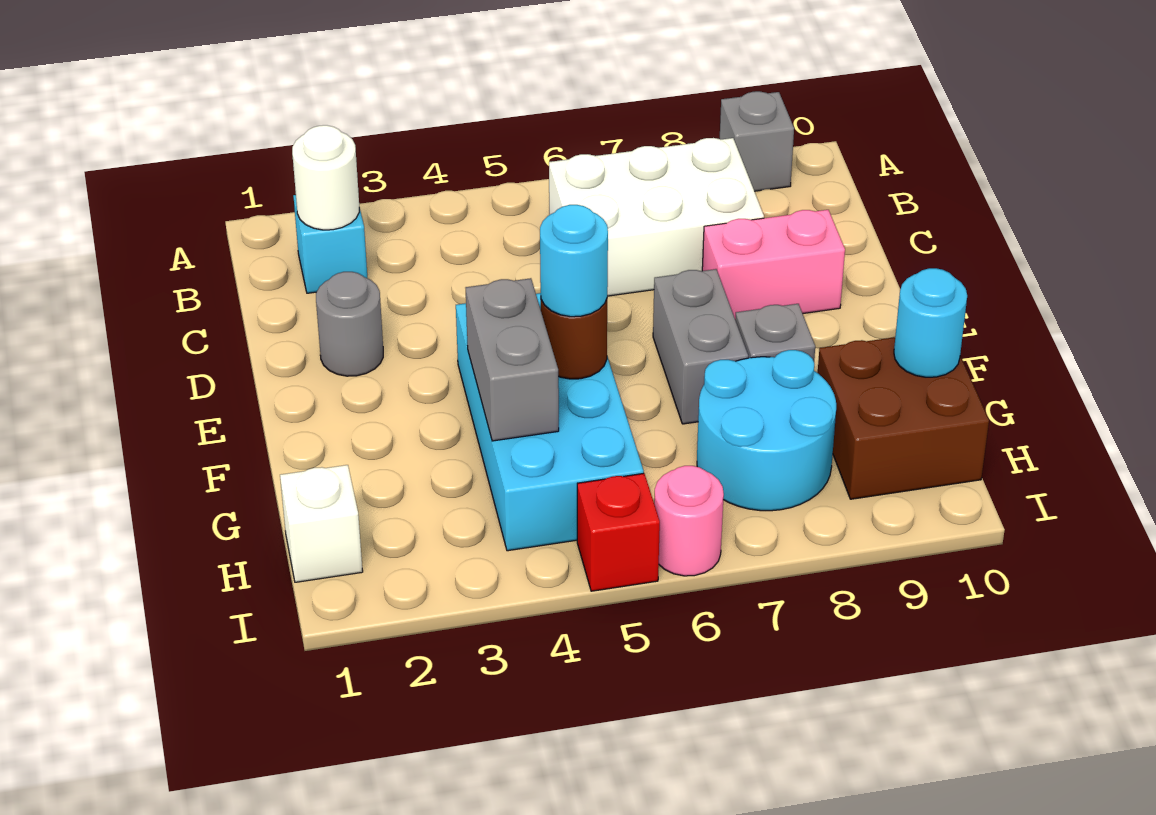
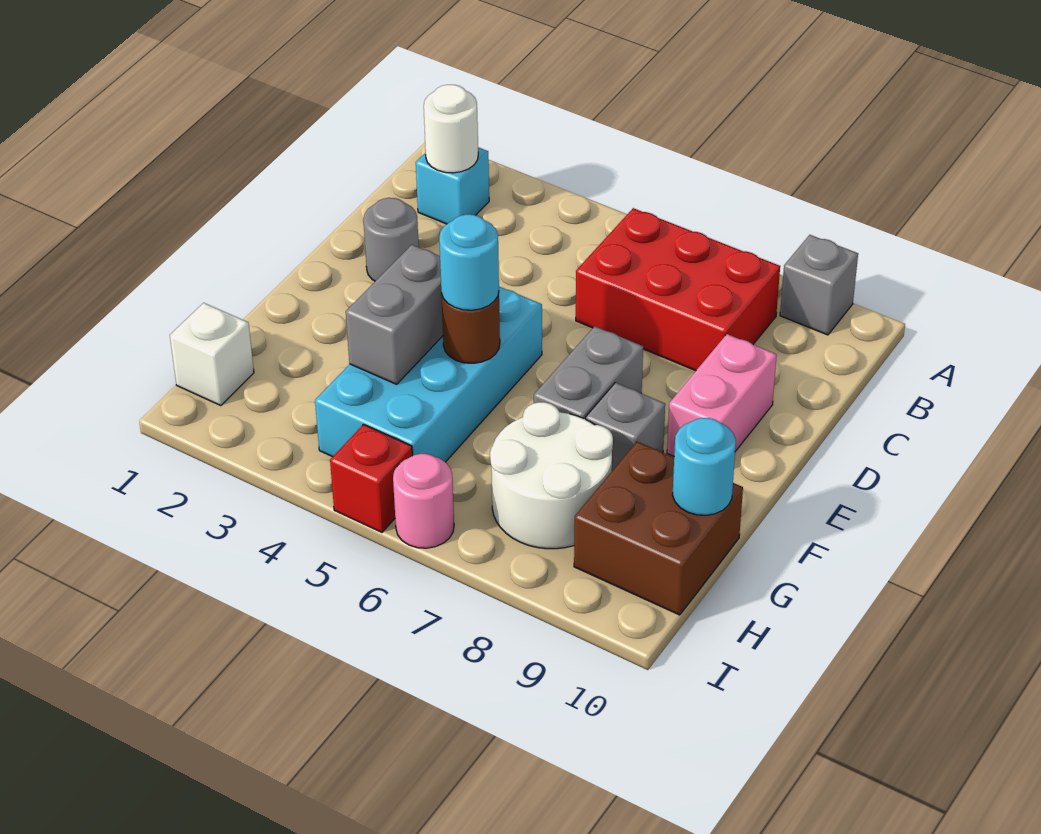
white brick B6:C8 level 1 -> red brick B6:C8 level 1
pink brick D8:D9 level 1 -> pink brick D9:E9 level 1
cyan round brick G7:H8 level 1 -> white round brick G7:H8 level 1

